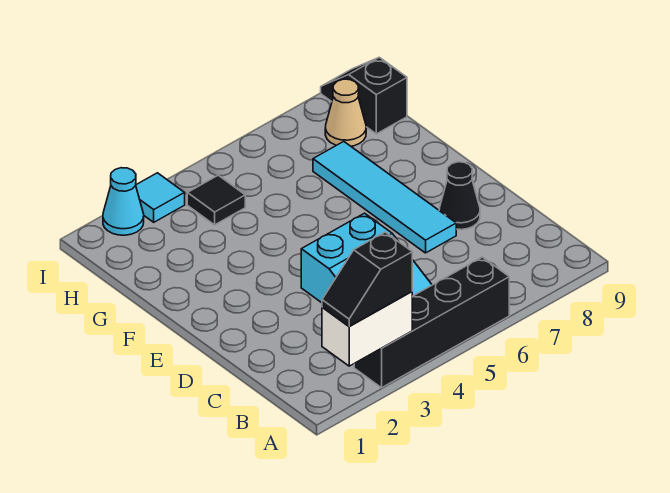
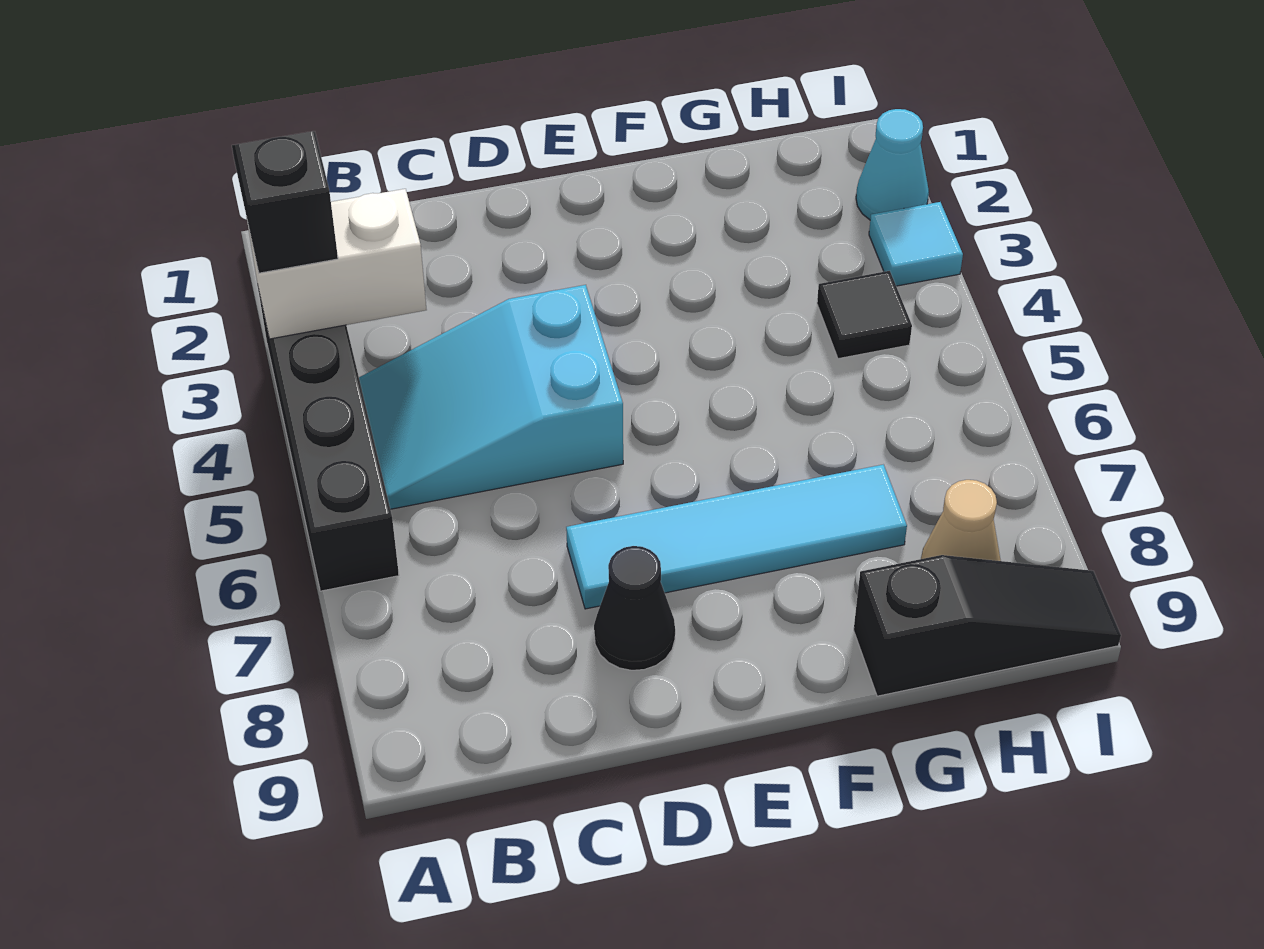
white brick A2:A3 level 2 -> white brick A3:B3 level 2
black slope H9:I9 level 1 top H -> black slope G9:I9 level 1 top G

